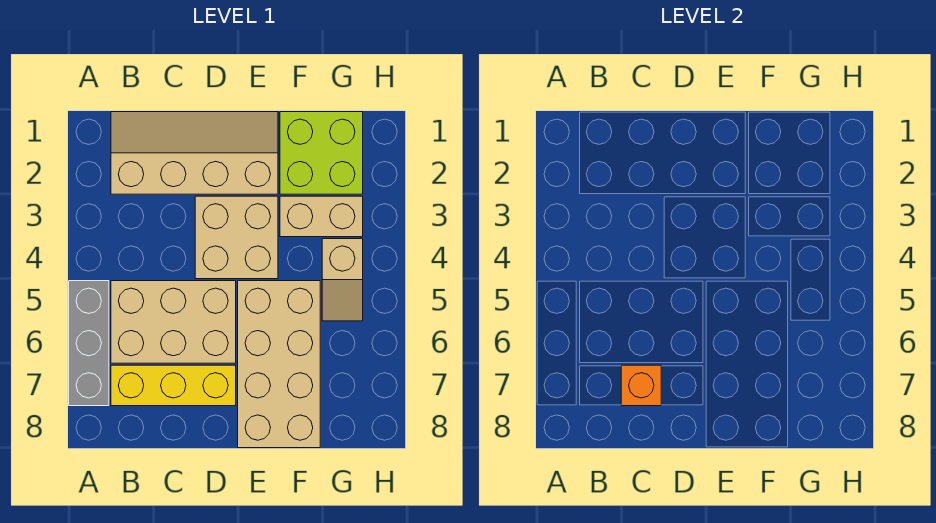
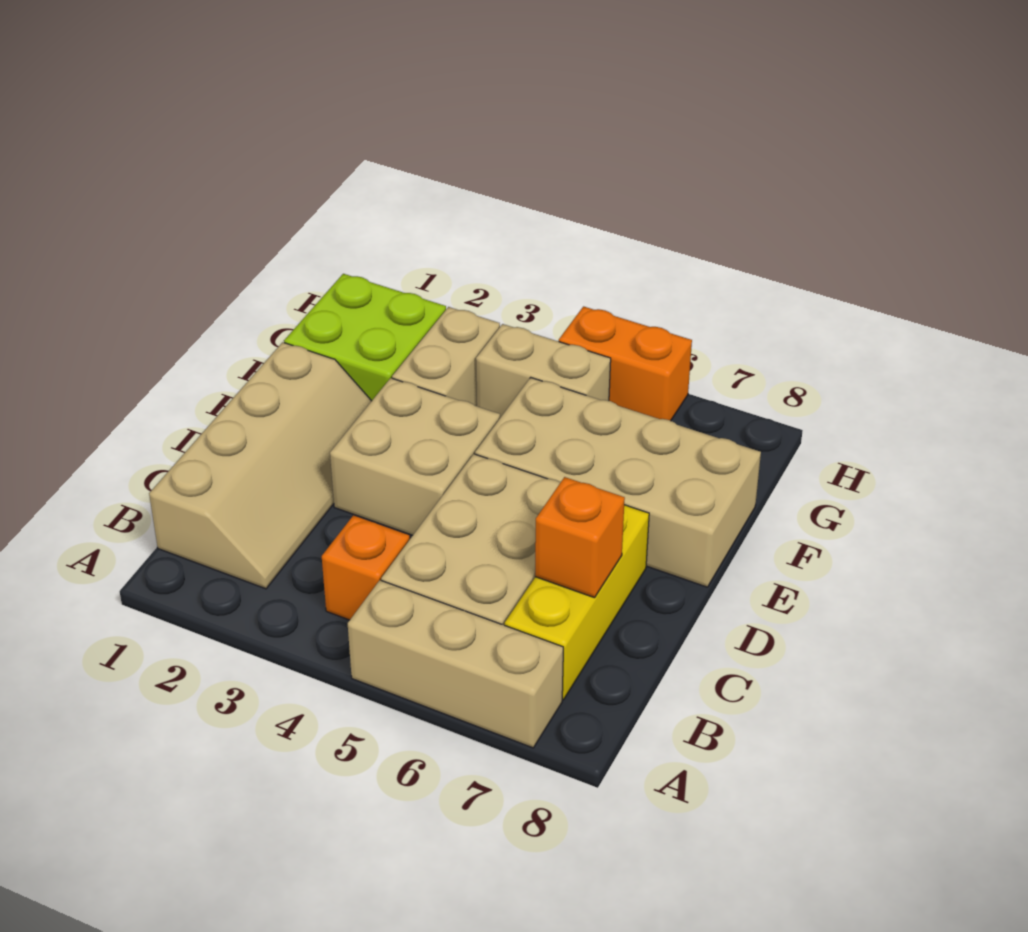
grey brick A5:A7 level 1 -> tan brick A5:A7 level 1
tan slope B1:E2 level 1 top 2 -> tan slope B1:E2 level 1 top 1
none -> orange brick B4 level 1
tan slope G4:G5 level 1 top 4 -> tan brick G4:G5 level 1
none -> orange brick H5:H6 level 1

